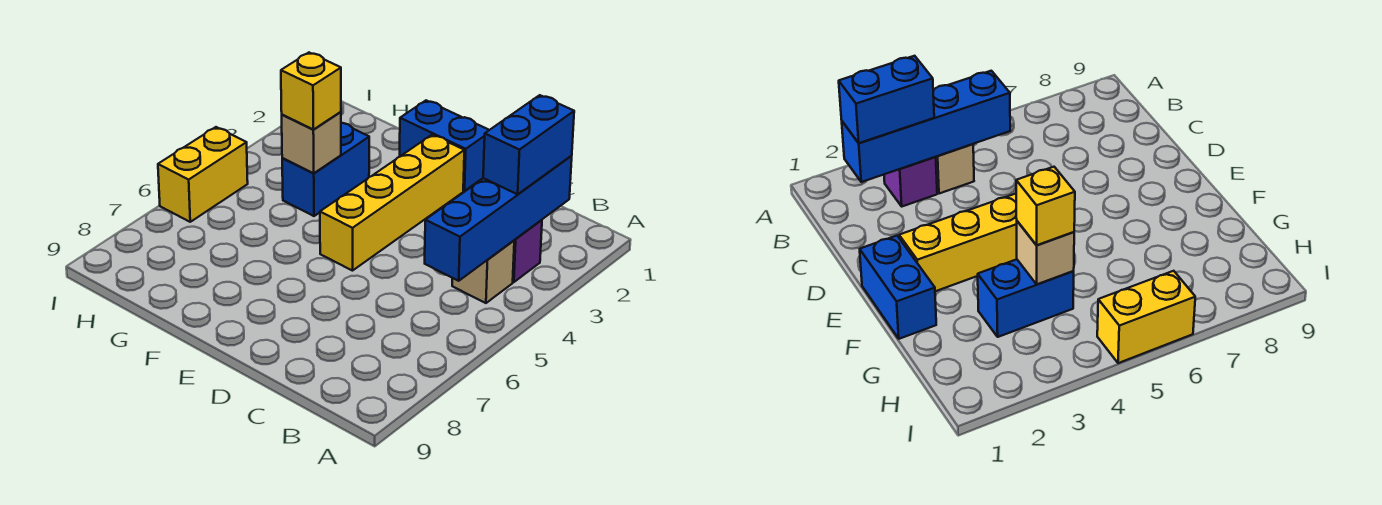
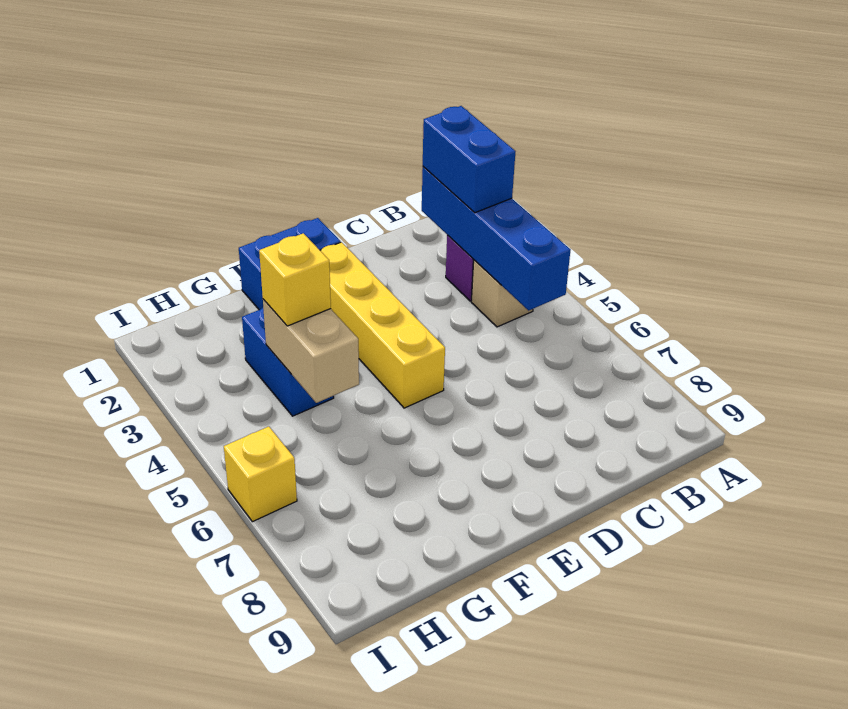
tan brick G4 level 2 -> tan brick G4:G5 level 2
yellow brick I5:I6 level 1 -> yellow brick I6 level 1

